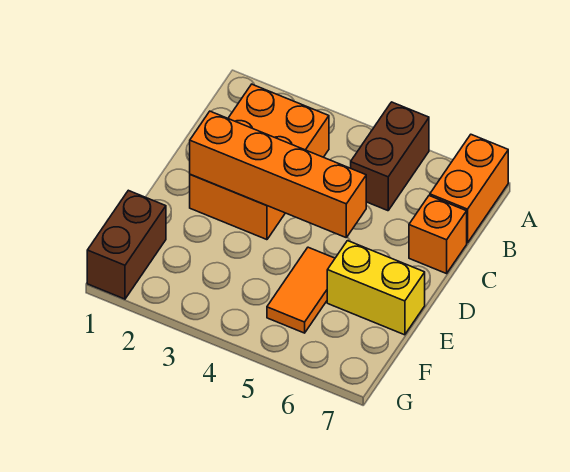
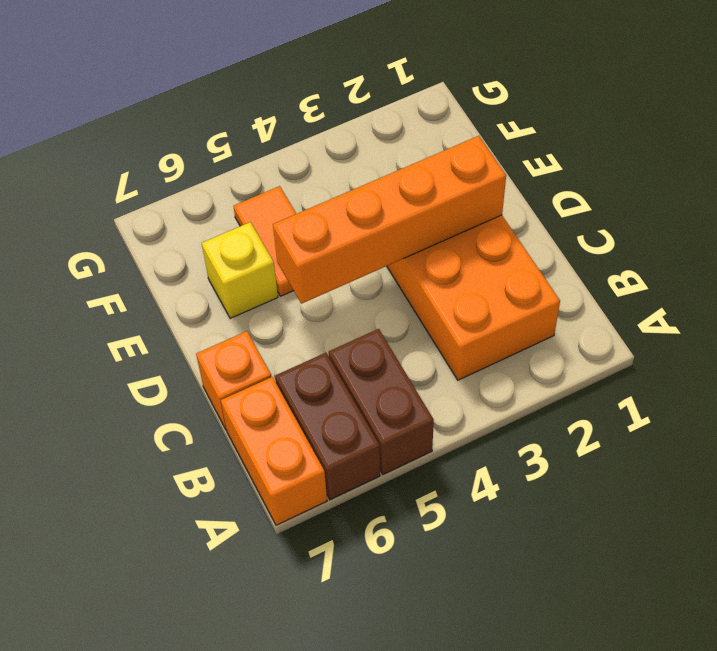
yellow brick E6:E7 level 1 -> yellow brick E6 level 1
brown brick F1:G1 level 1 -> brown brick A6:B6 level 1

